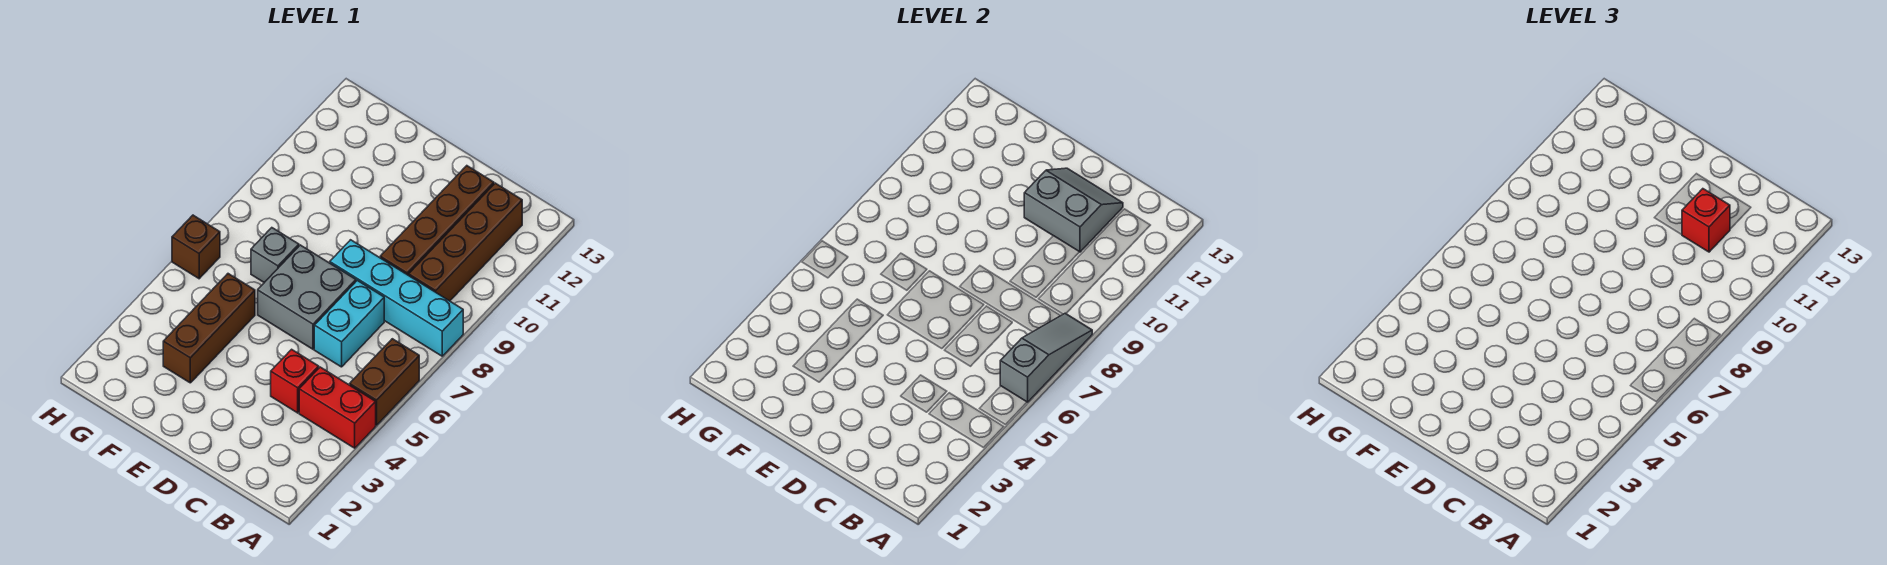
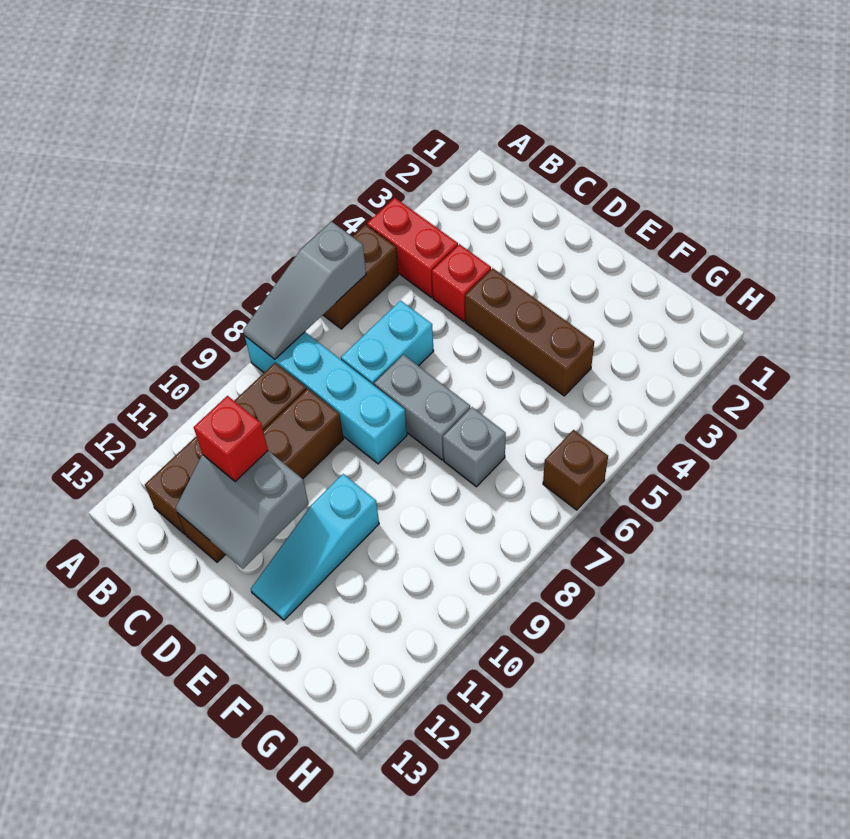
grey brick D6:E7 level 1 -> grey brick D7:E7 level 1
none -> cyan slope E10:E12 level 1 top 10
brown brick F3:F5 level 1 -> brown brick D4:F4 level 1

